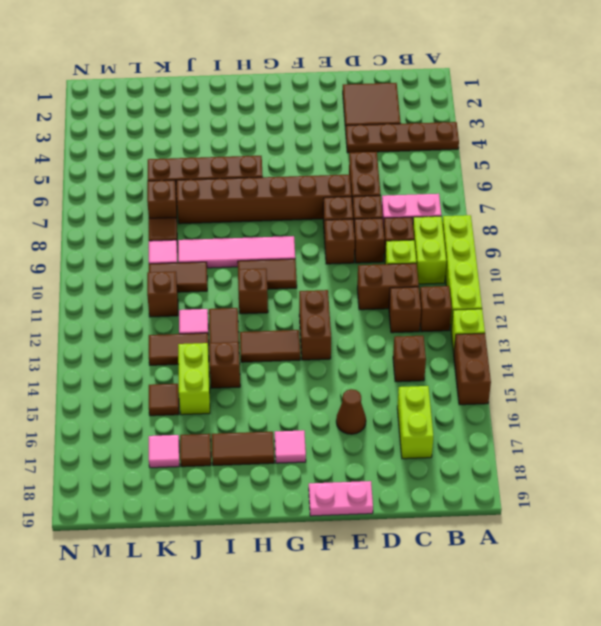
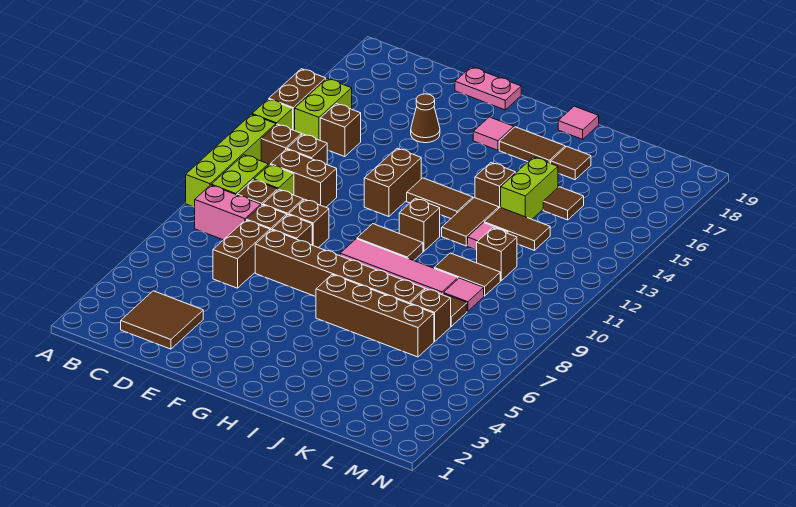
brown plate A4:D4 level 1 -> none
lime brick C16:C17 level 1 -> lime brick B14:B15 level 1
pink tile K17 level 1 -> pink tile I19 level 1

